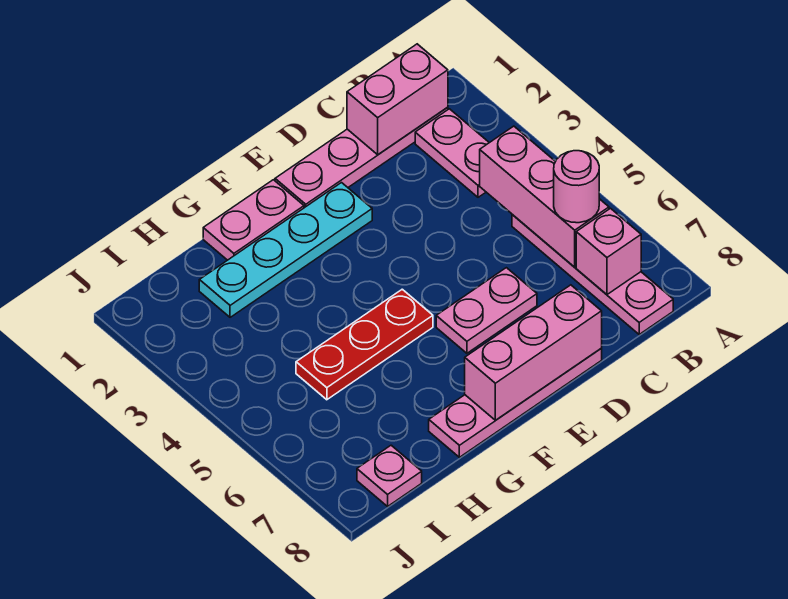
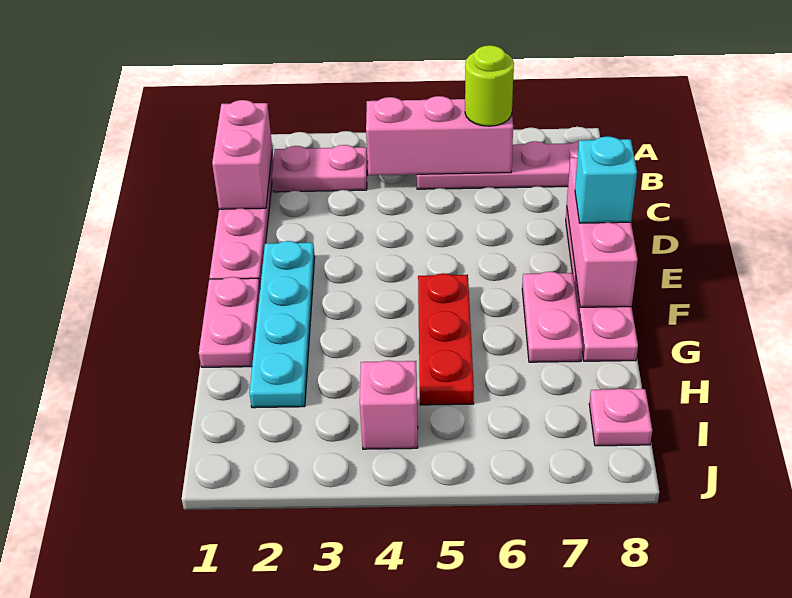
pink round brick B6 level 3 -> lime round brick B6 level 3
pink brick B7 level 2 -> pink brick I4 level 1
pink plate D6:E6 level 1 -> pink plate F7:G7 level 1
none -> cyan brick E8 level 3

